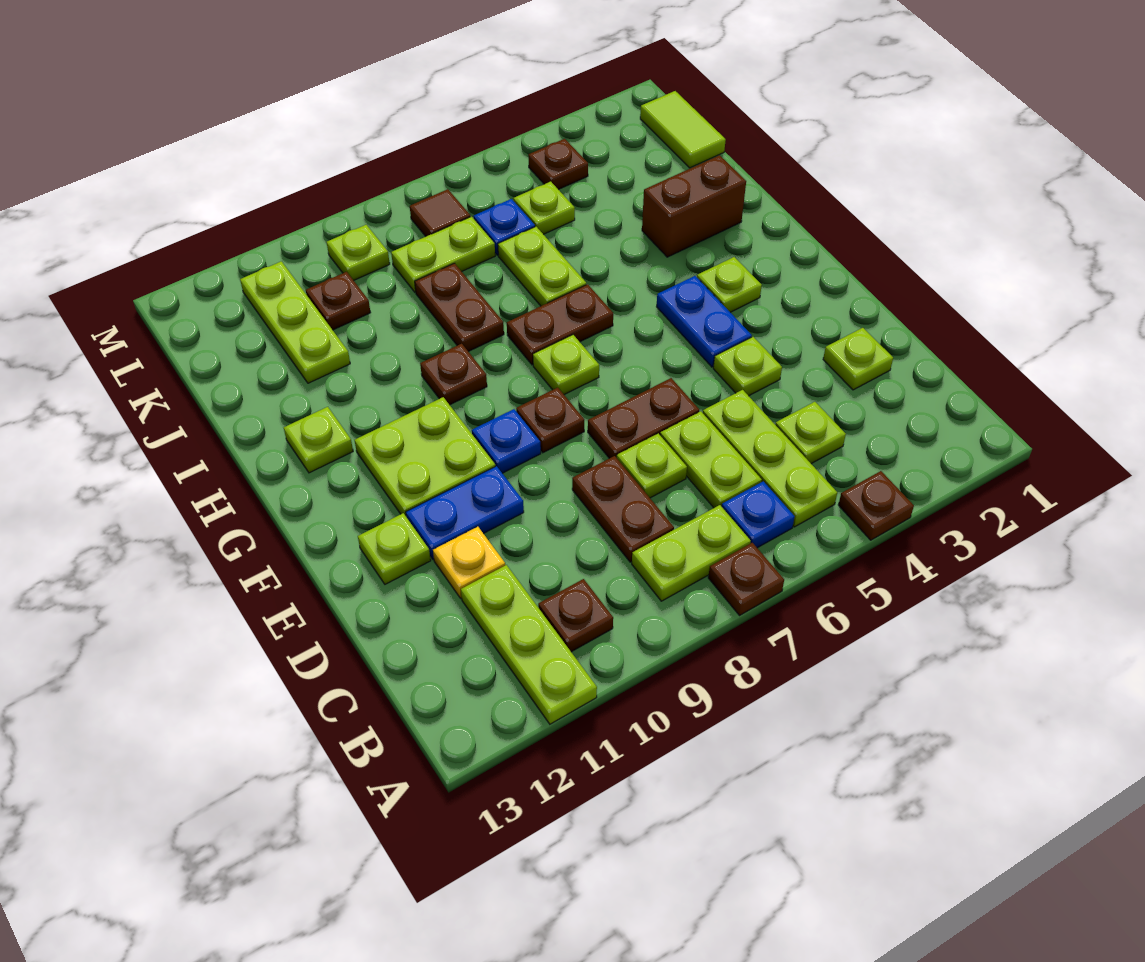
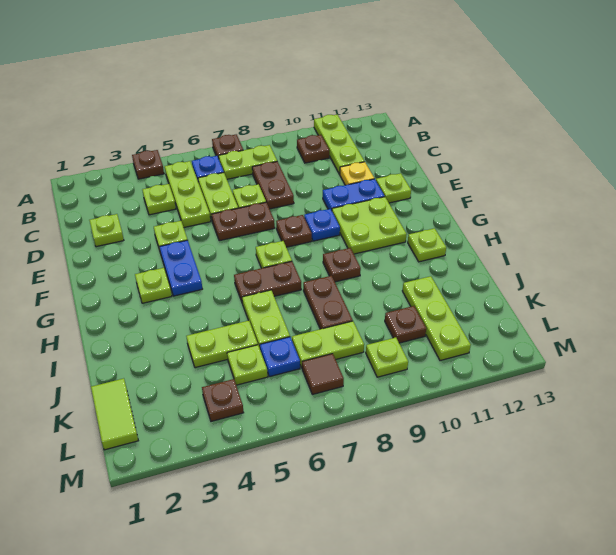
brown brick I2:I3 level 1 -> none
none -> lime plate J4:J5 level 1

